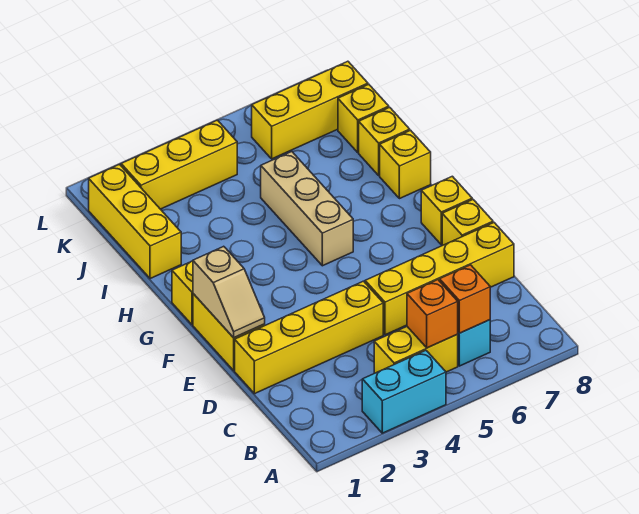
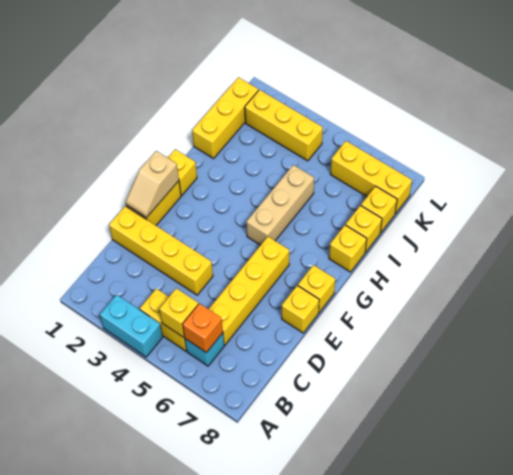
orange brick B5 level 2 -> yellow brick B5 level 2
yellow brick D5:D8 level 1 -> yellow brick C6:F6 level 1

